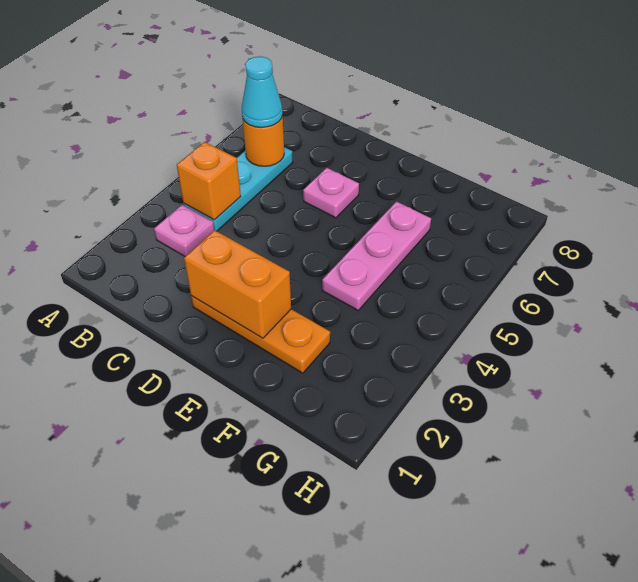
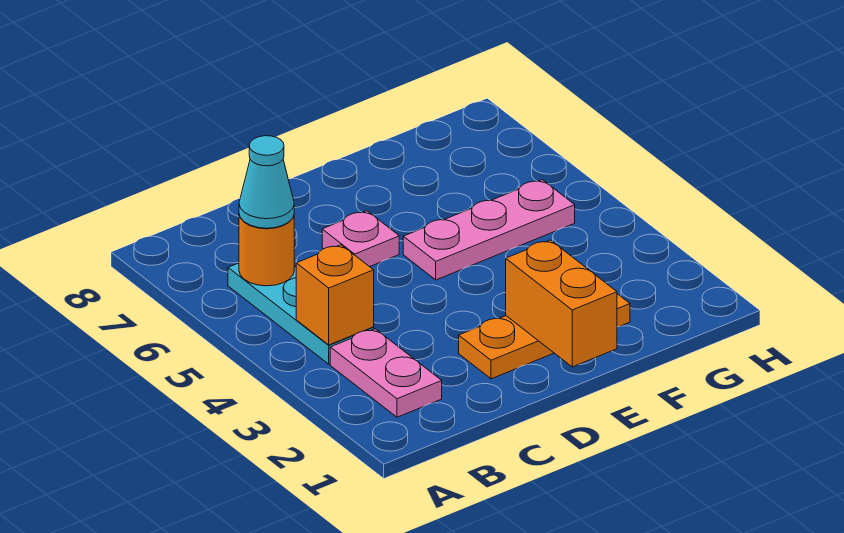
pink plate B3 level 1 -> pink plate B2:B3 level 1
orange brick D2:E2 level 2 -> orange brick E1:E2 level 2
pink plate F4:F6 level 1 -> pink plate E5:G5 level 1

